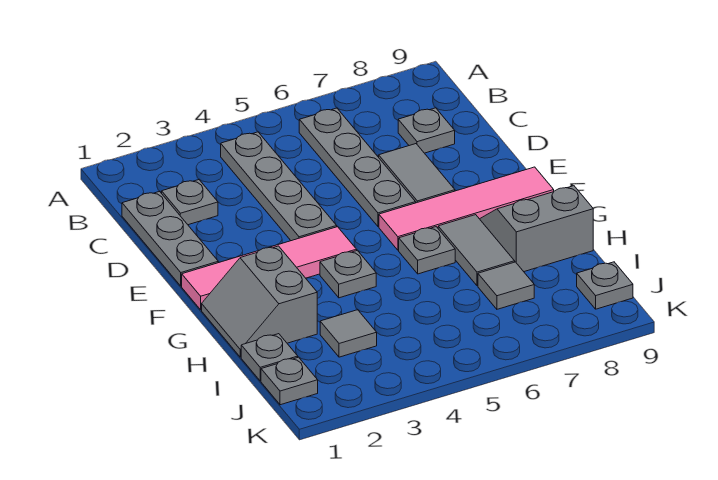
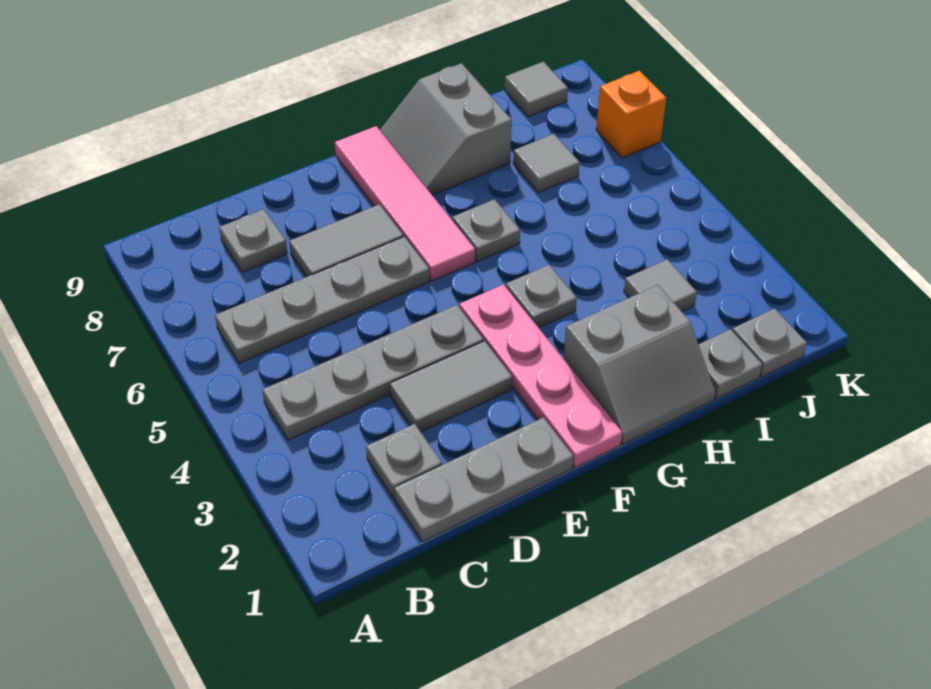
pink tile F1:F4 level 1 -> pink plate F1:F4 level 1
grey tile G7:H7 level 1 -> grey tile D3:E3 level 1
grey plate J9 level 1 -> grey tile J9 level 1
none -> orange brick K7 level 1

